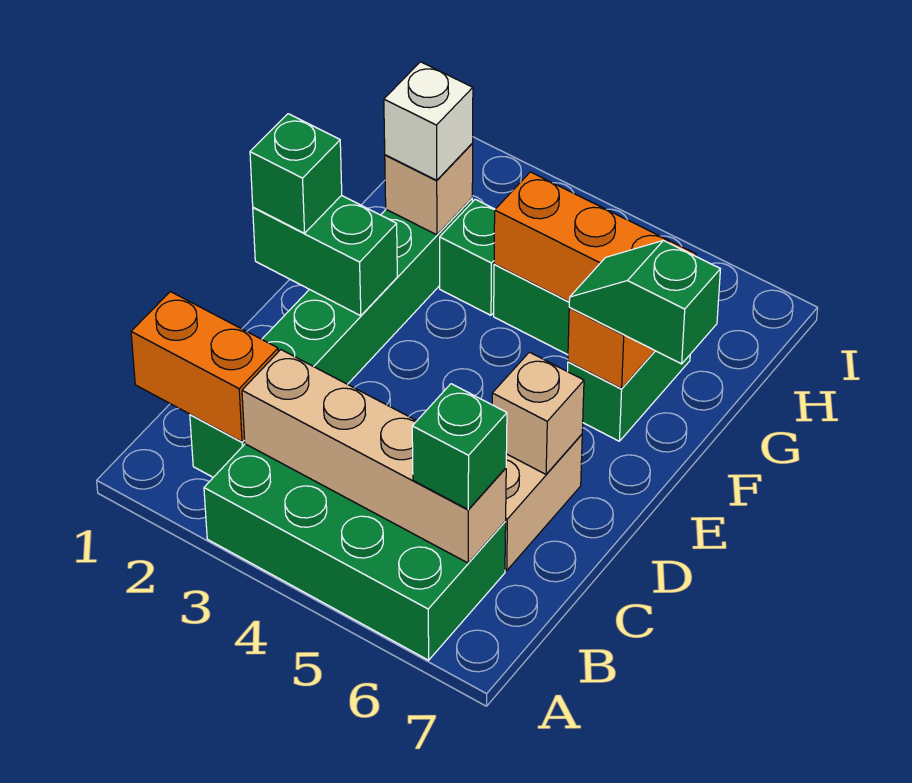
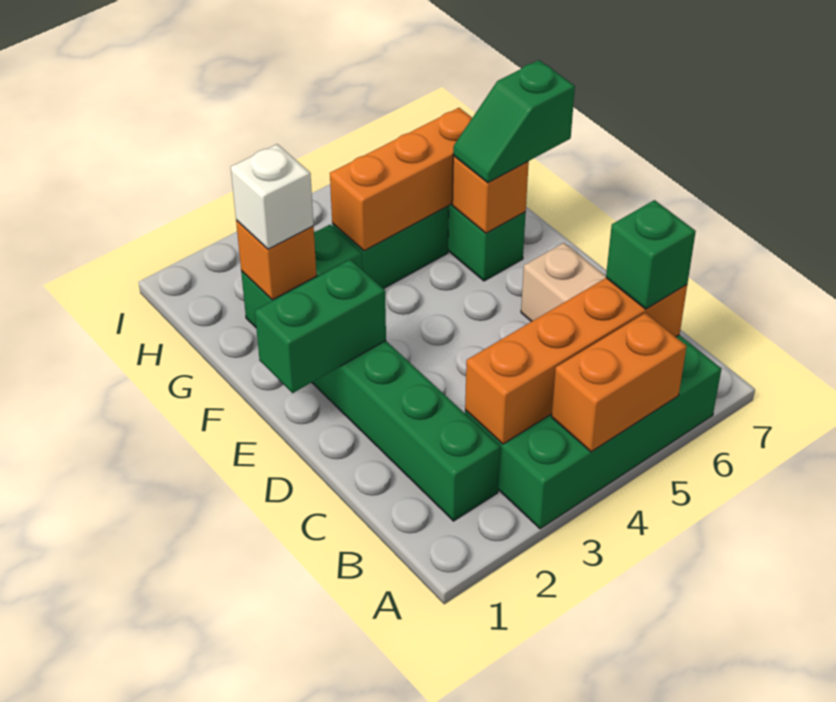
orange brick B1:B2 level 2 -> orange brick A4:A5 level 2
tan brick B3:B6 level 2 -> orange brick B3:B6 level 2
tan brick D6 level 2 -> none
green brick E1 level 3 -> none
tan brick G2 level 2 -> orange brick G2 level 2

